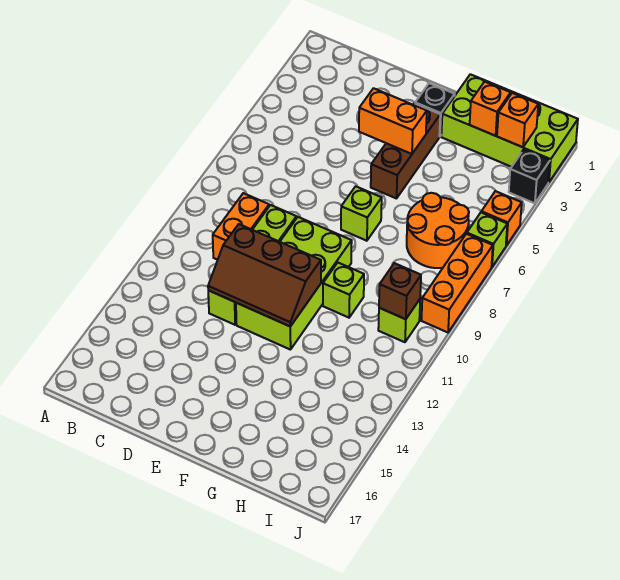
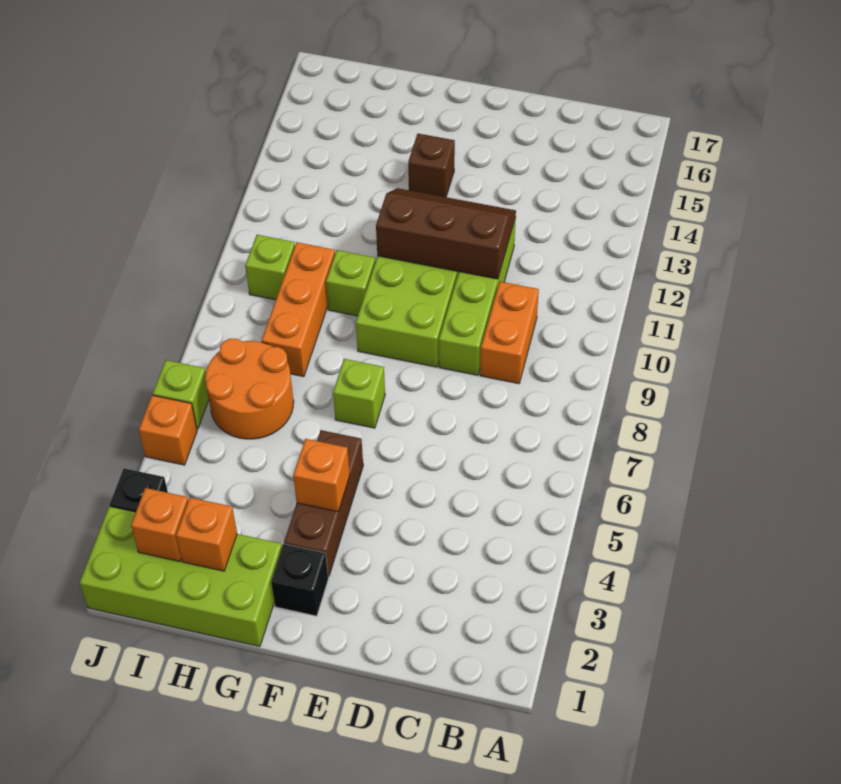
orange brick E4:F4 level 2 -> orange brick F4 level 2
brown brick I10 level 2 -> brown brick F14 level 1
orange brick J7:J9 level 1 -> orange brick H8:H10 level 1

